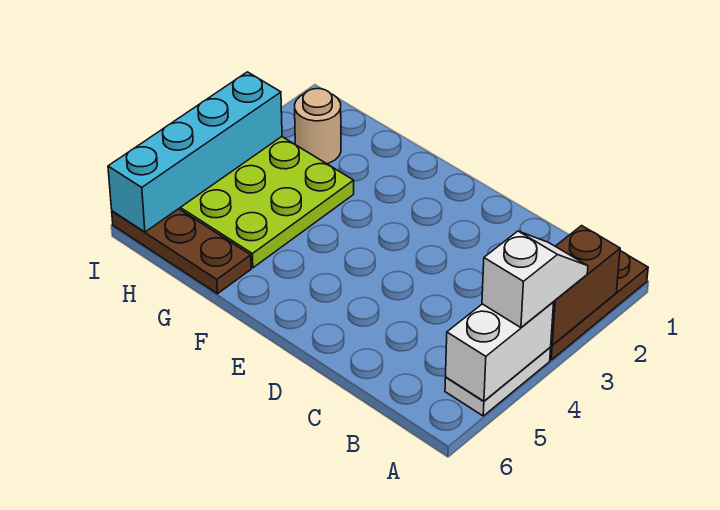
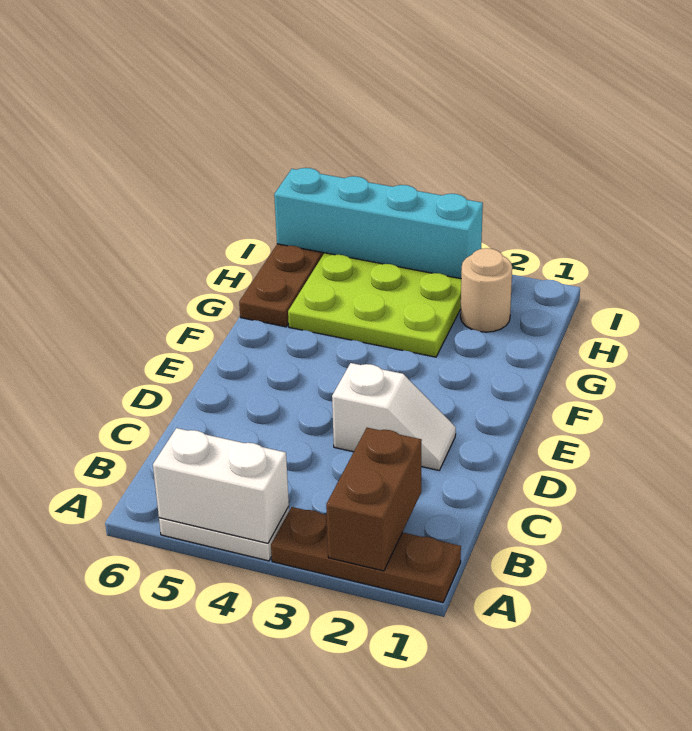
brown brick A2:A3 level 2 -> brown brick A2:B2 level 2
white slope A3:A4 level 3 top 4 -> white slope D2:D3 level 1 top 3

